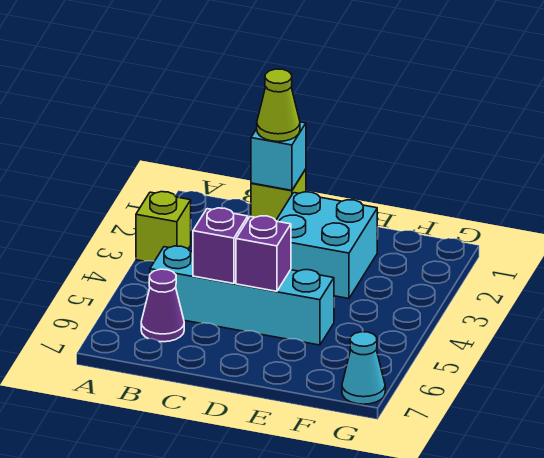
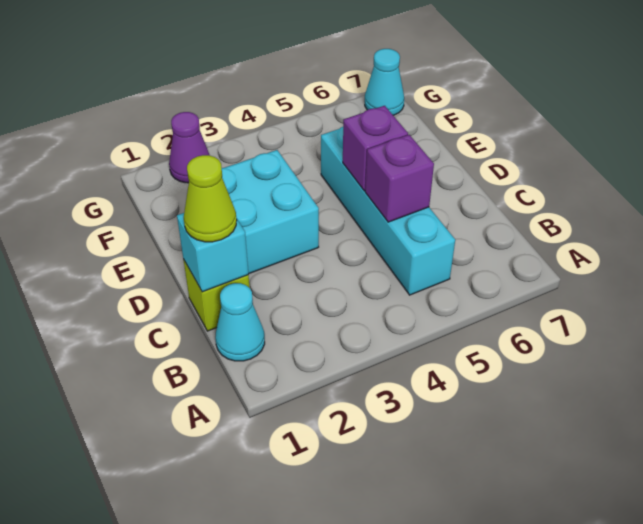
lime brick A3 level 1 -> none
none -> cyan cone B1 level 1
purple cone B6 level 1 -> purple cone G2 level 1

